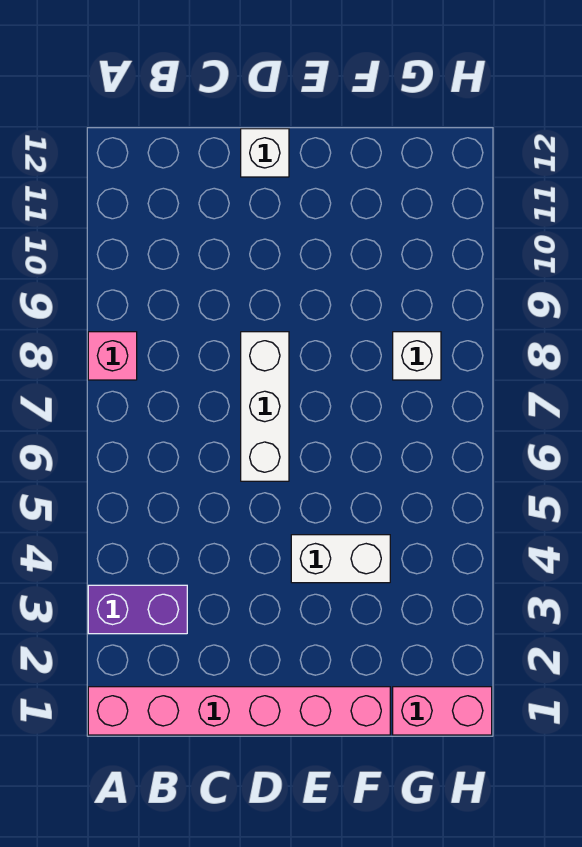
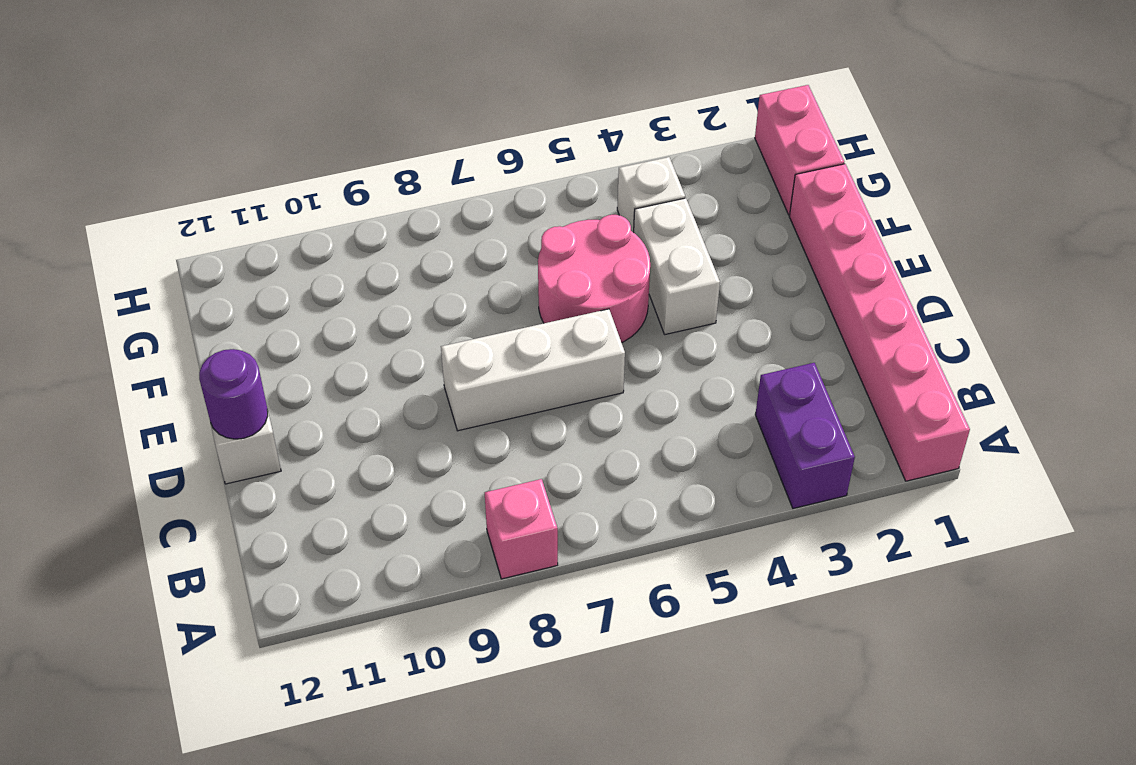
none -> purple round brick D12 level 2
none -> pink round brick E5:F6 level 1
white brick G8 level 1 -> white brick G4 level 1

